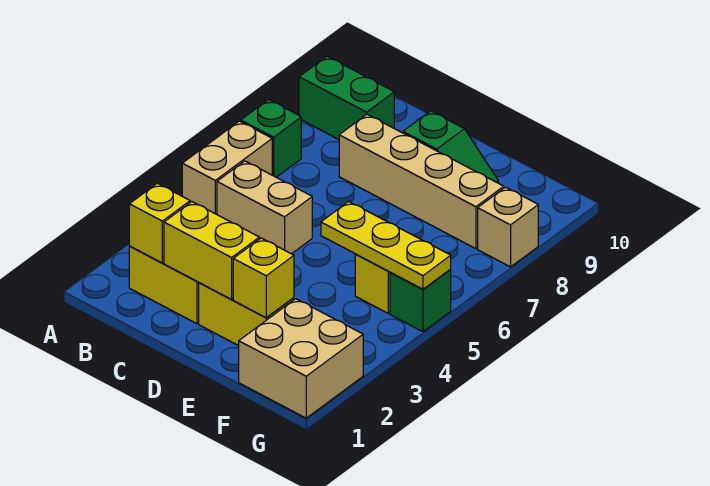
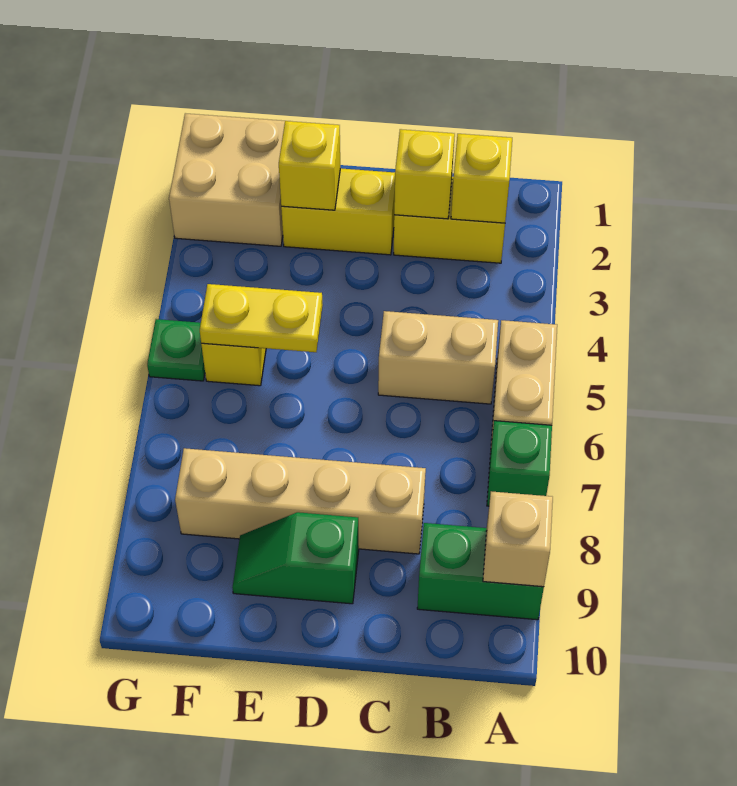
yellow brick C2:D2 level 2 -> yellow brick C2 level 2
yellow plate E5:G5 level 2 -> yellow plate E5:F5 level 2
green brick G5 level 1 -> green plate G5 level 1
tan brick G8 level 1 -> tan brick A9 level 2

